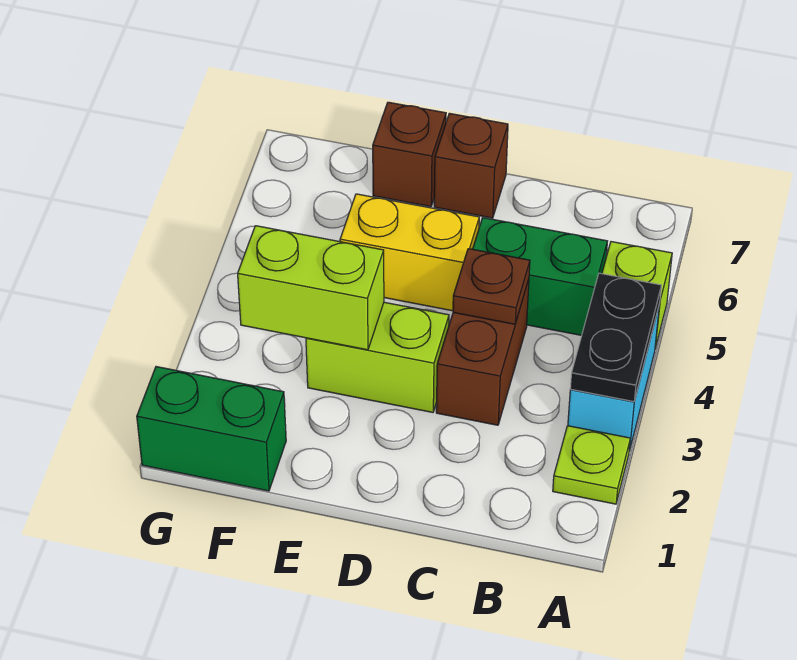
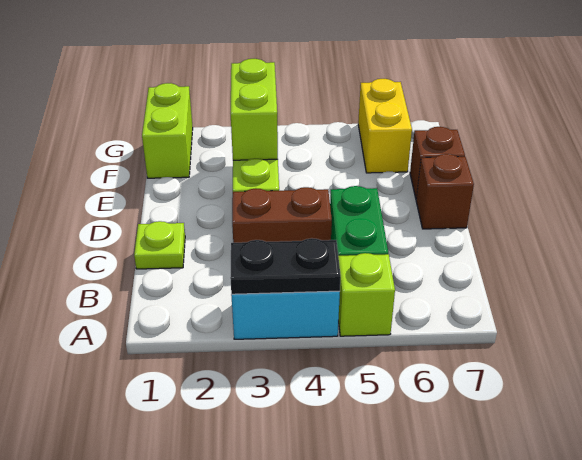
lime plate A2 level 1 -> lime plate C1 level 1
brown plate C4 level 2 -> none
yellow brick D5:E5 level 1 -> yellow brick F6:G6 level 1
green brick F1:G1 level 1 -> lime brick F1:G1 level 1

